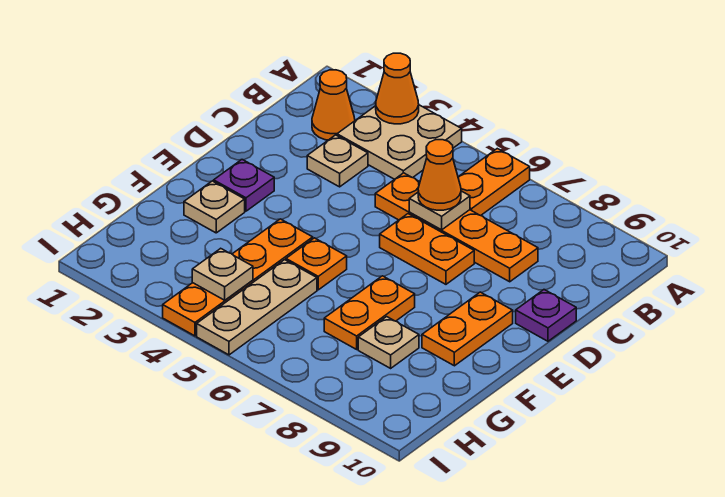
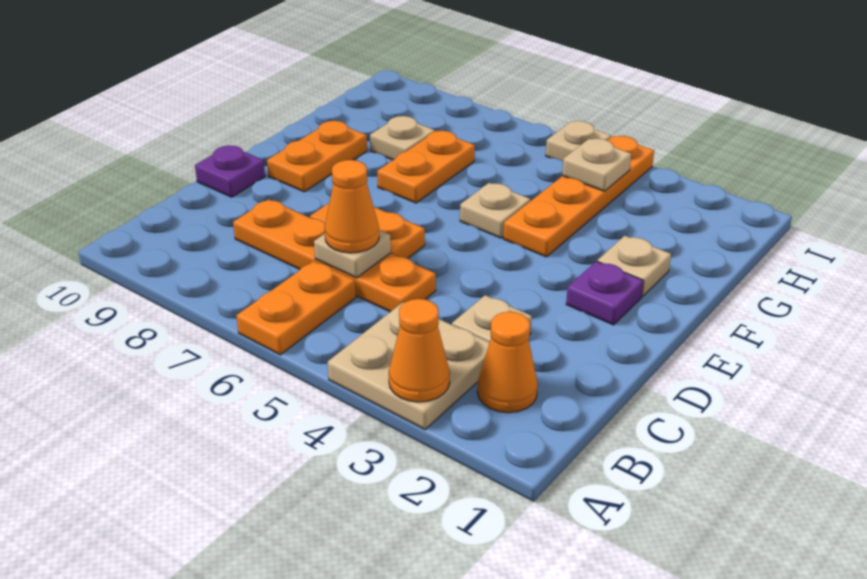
orange plate F5 level 1 -> tan plate F5 level 1
tan plate G5:I5 level 1 -> tan plate I5 level 1

